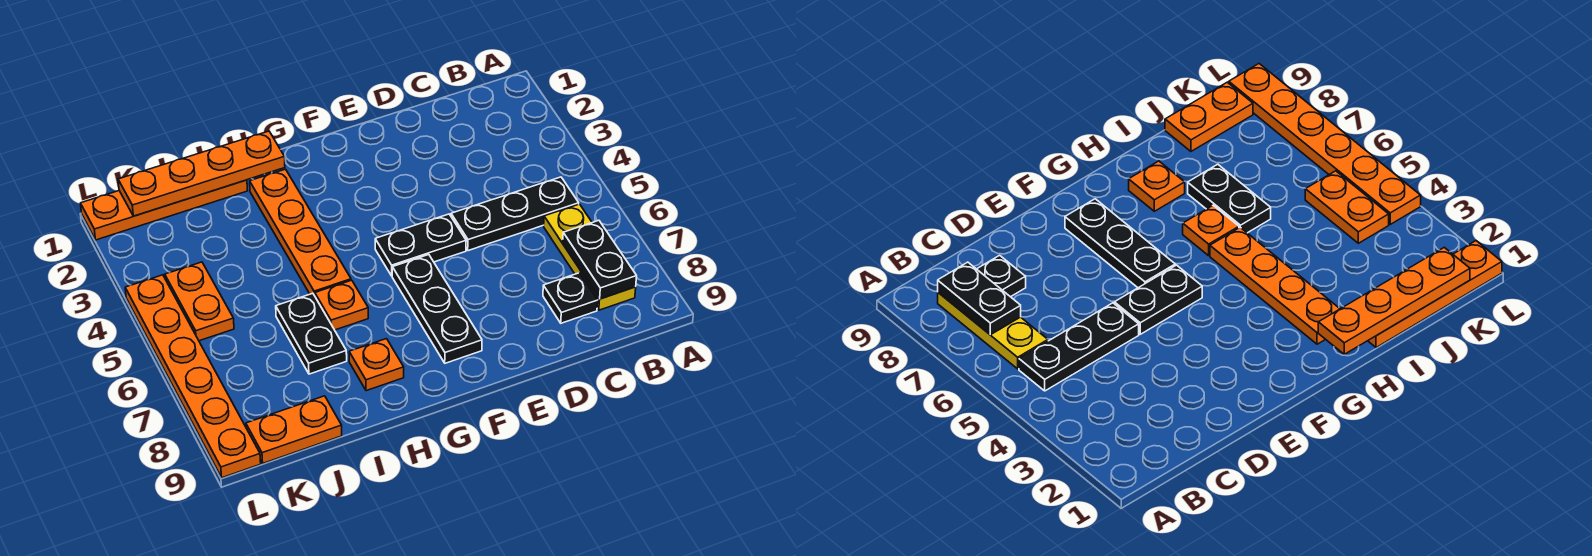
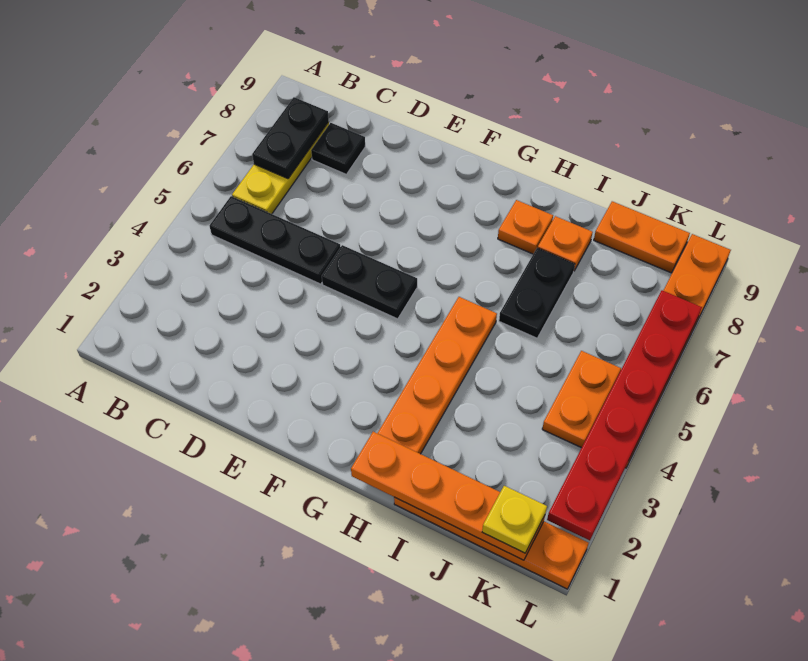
black plate F6:F8 level 1 -> none
orange plate H6 level 1 -> orange plate I8 level 1
none -> yellow plate K1 level 3
none -> red plate L2:L7 level 2

